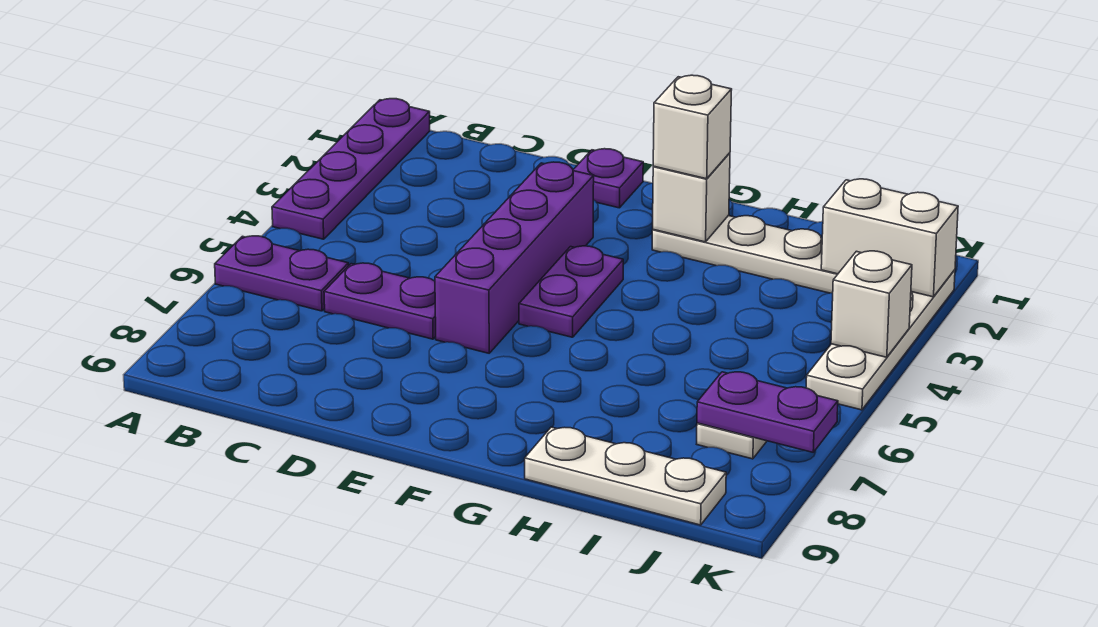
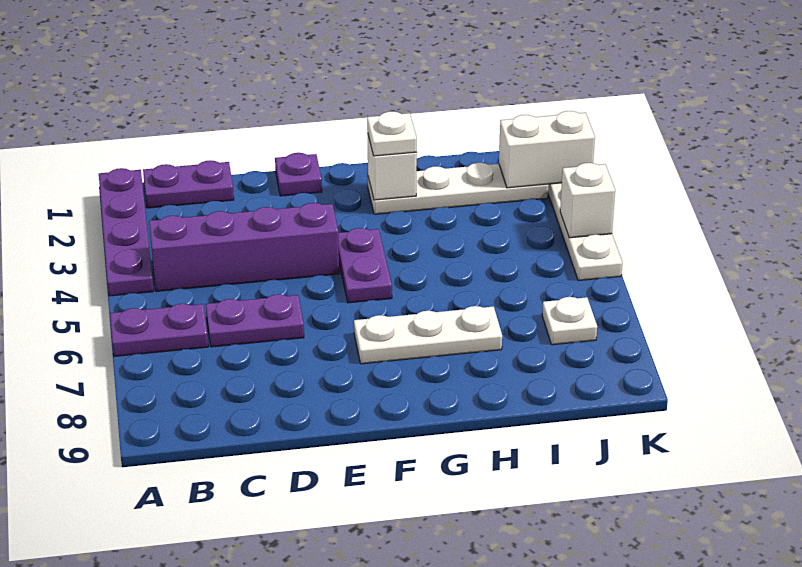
purple brick E3:E6 level 1 -> purple brick B4:E4 level 1
white brick G2 level 3 -> white plate G2 level 3
white plate H9:J9 level 1 -> white plate F7:H7 level 1
purple plate J7:K7 level 2 -> purple plate B1:C1 level 1

